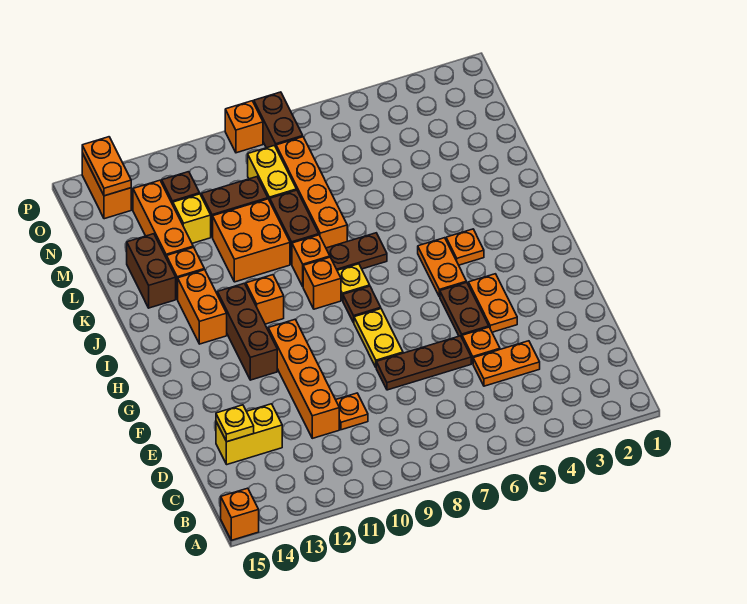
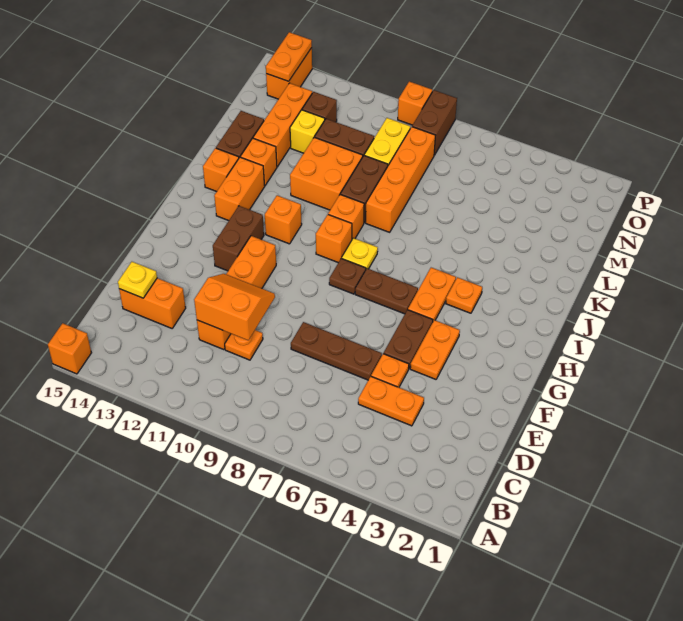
none -> orange slope D10:E11 level 2 top D
yellow brick D13:D14 level 1 -> orange brick D13:D14 level 1
yellow plate F8:G8 level 1 -> none
brown brick G12:I12 level 1 -> brown brick G12:H12 level 1
brown plate J7:J8 level 1 -> brown plate H6:H7 level 1
none -> orange brick J14 level 1

